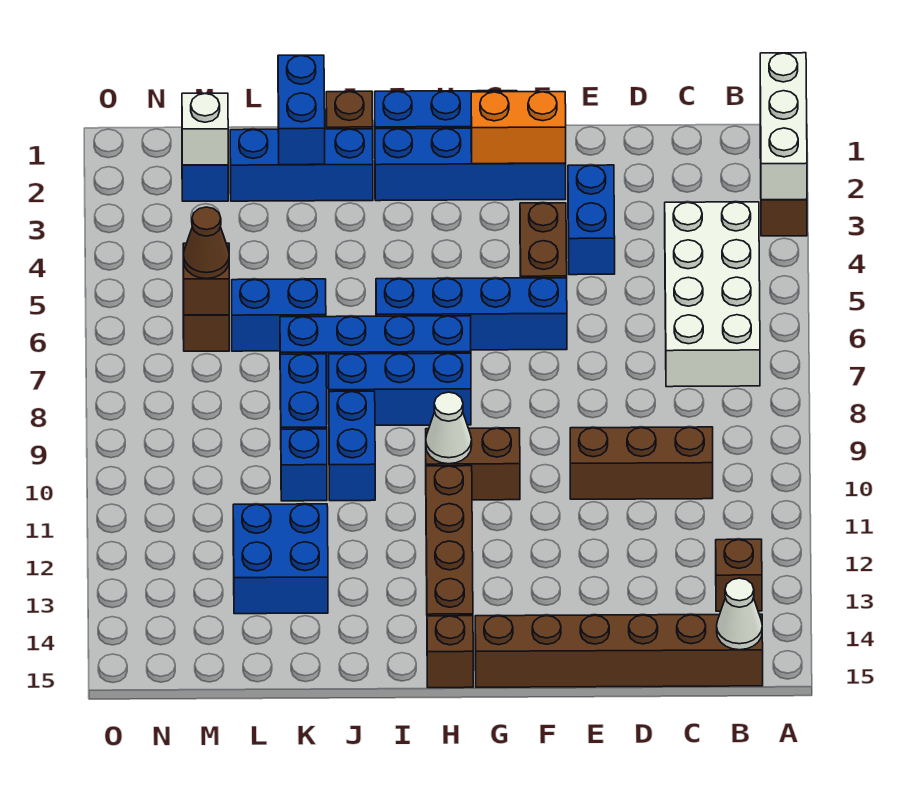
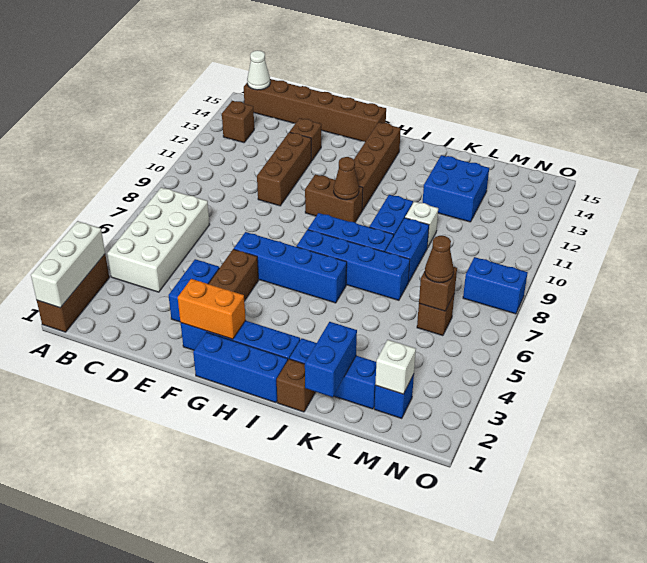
brown brick C10:E10 level 1 -> brown brick E10:E12 level 1
white cone H10 level 2 -> brown cone H10 level 2
brown brick H15 level 1 -> brown brick E13 level 1
blue brick K6:L6 level 1 -> blue brick N8:O8 level 1
blue brick K10 level 1 -> white brick K10 level 1

